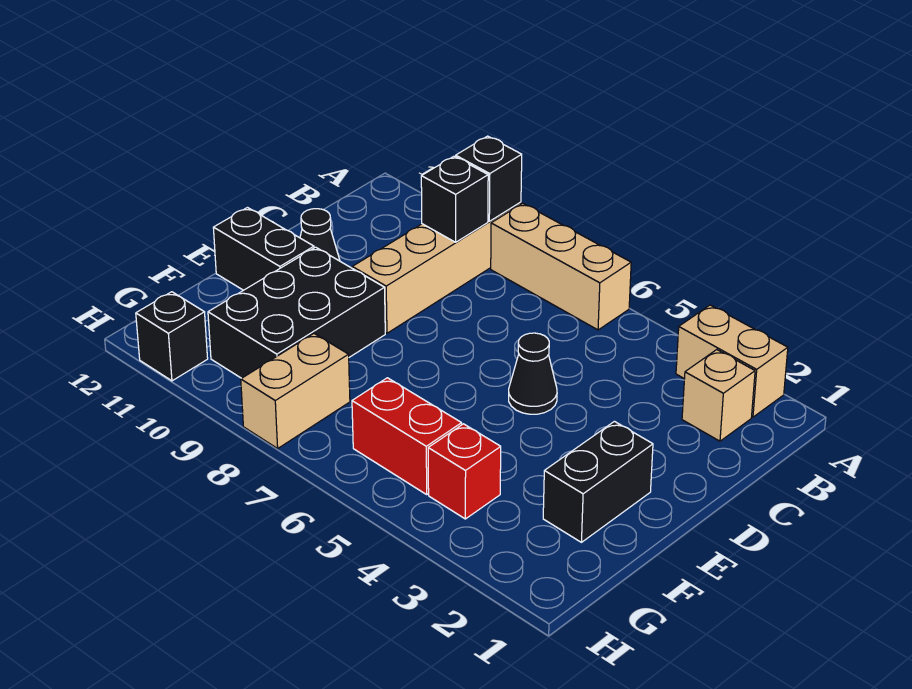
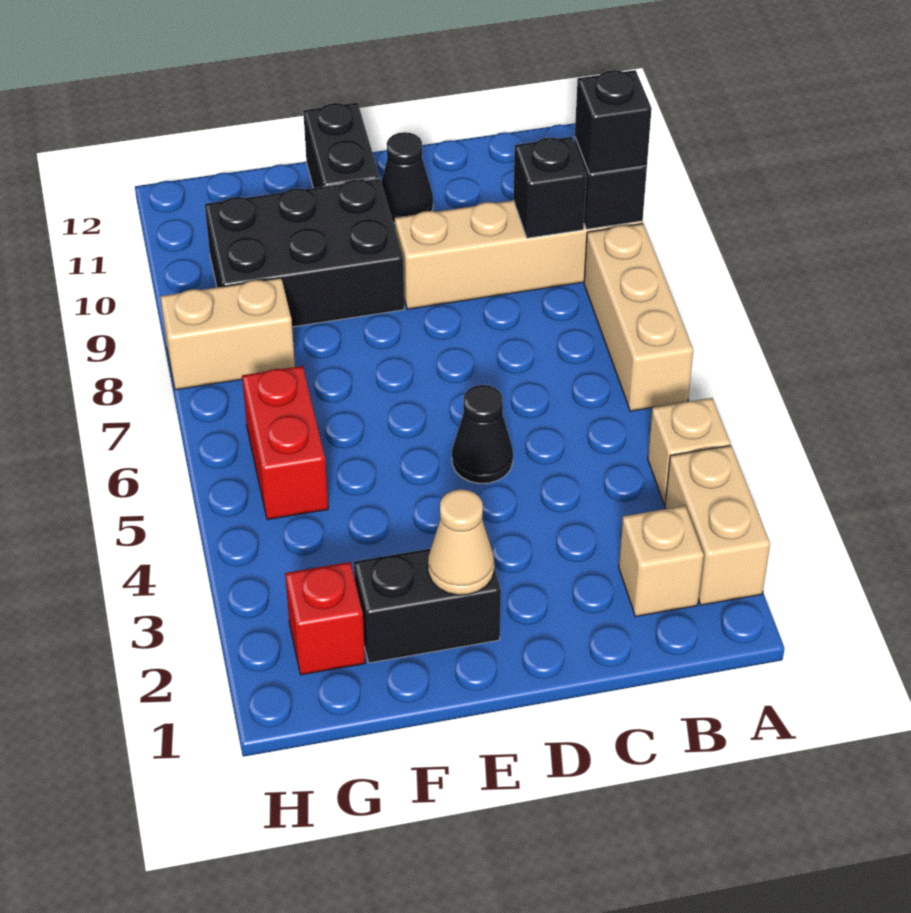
none -> tan brick A4 level 1
none -> tan cone E2 level 2
red brick G4 level 1 -> red brick G2 level 1
black brick H11 level 1 -> black brick A9 level 3

